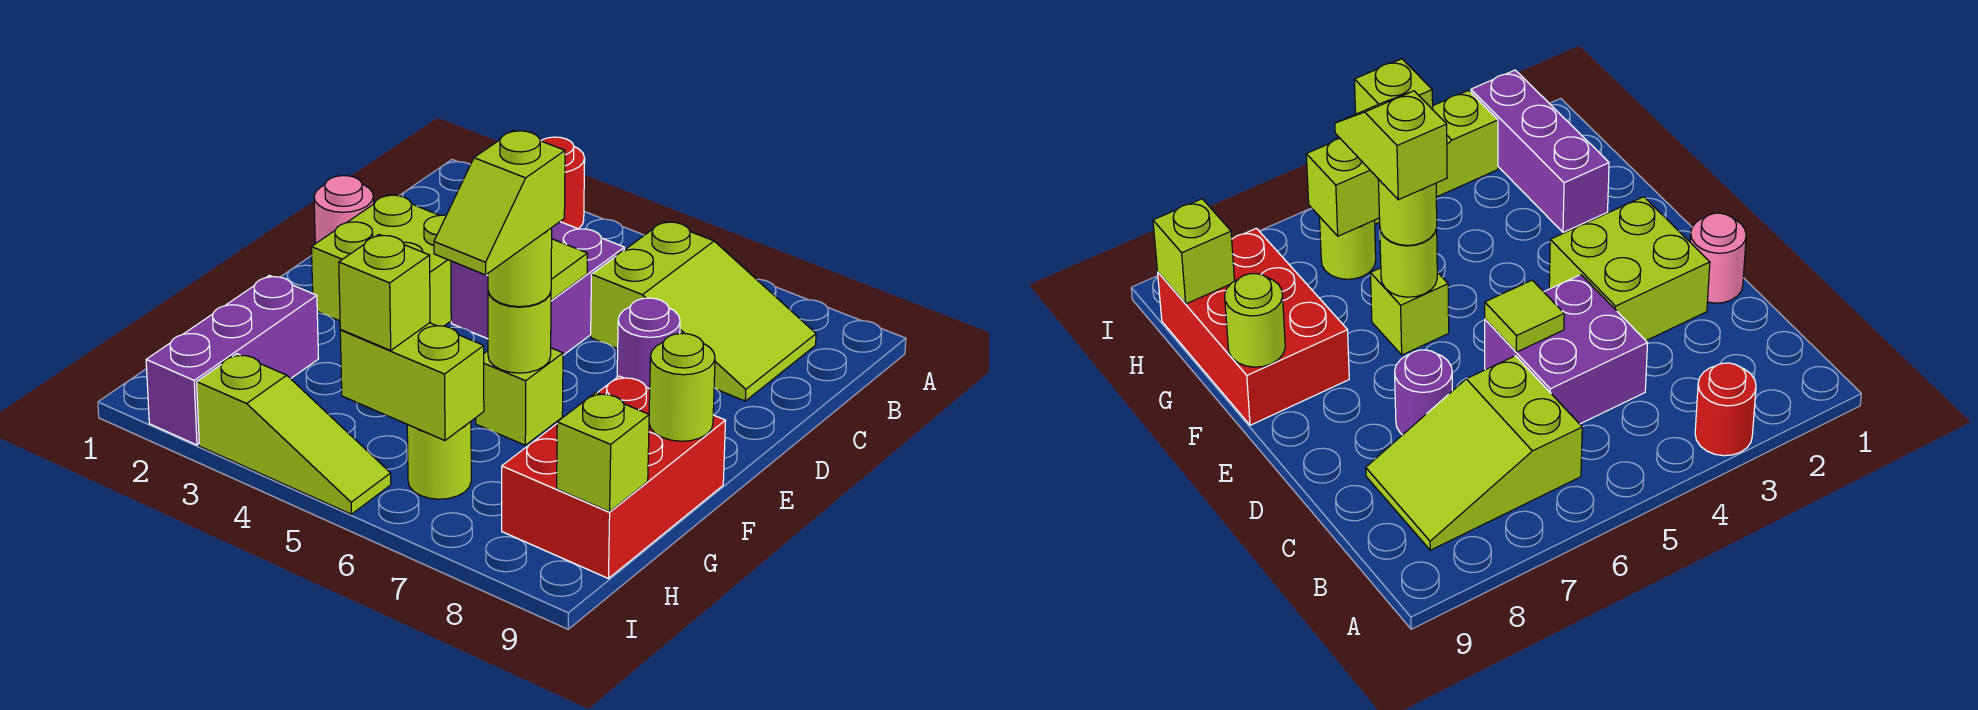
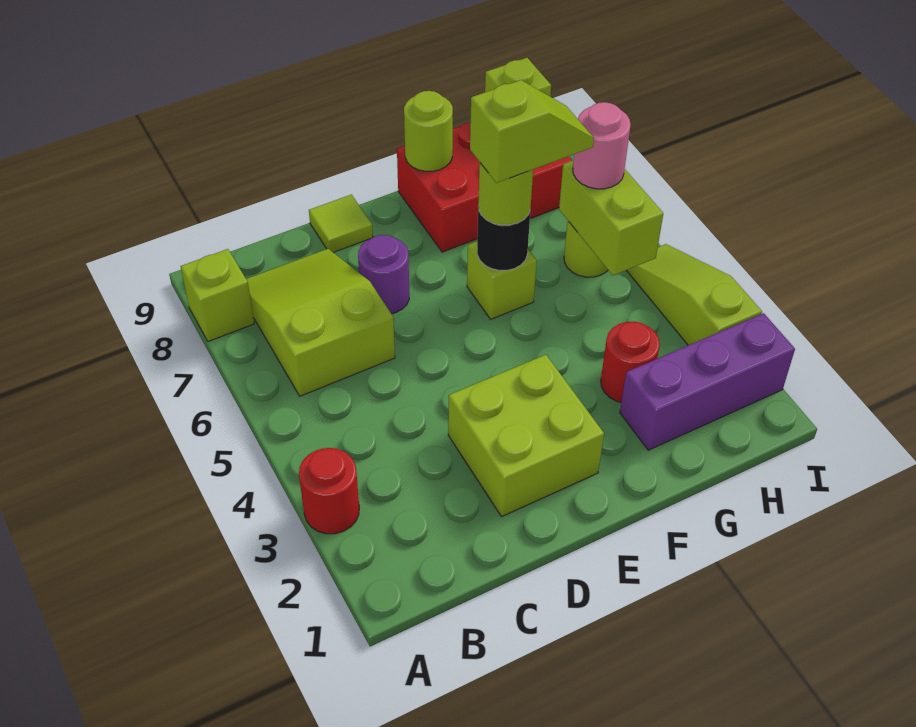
purple brick C4:D5 level 1 -> none
pink round brick D1 level 1 -> pink round brick H6 level 3
lime tile D5 level 2 -> lime tile D9 level 1
lime round brick F6 level 2 -> black round brick F6 level 2
none -> red round brick G3 level 1
lime brick H5 level 3 -> lime brick A8 level 1

